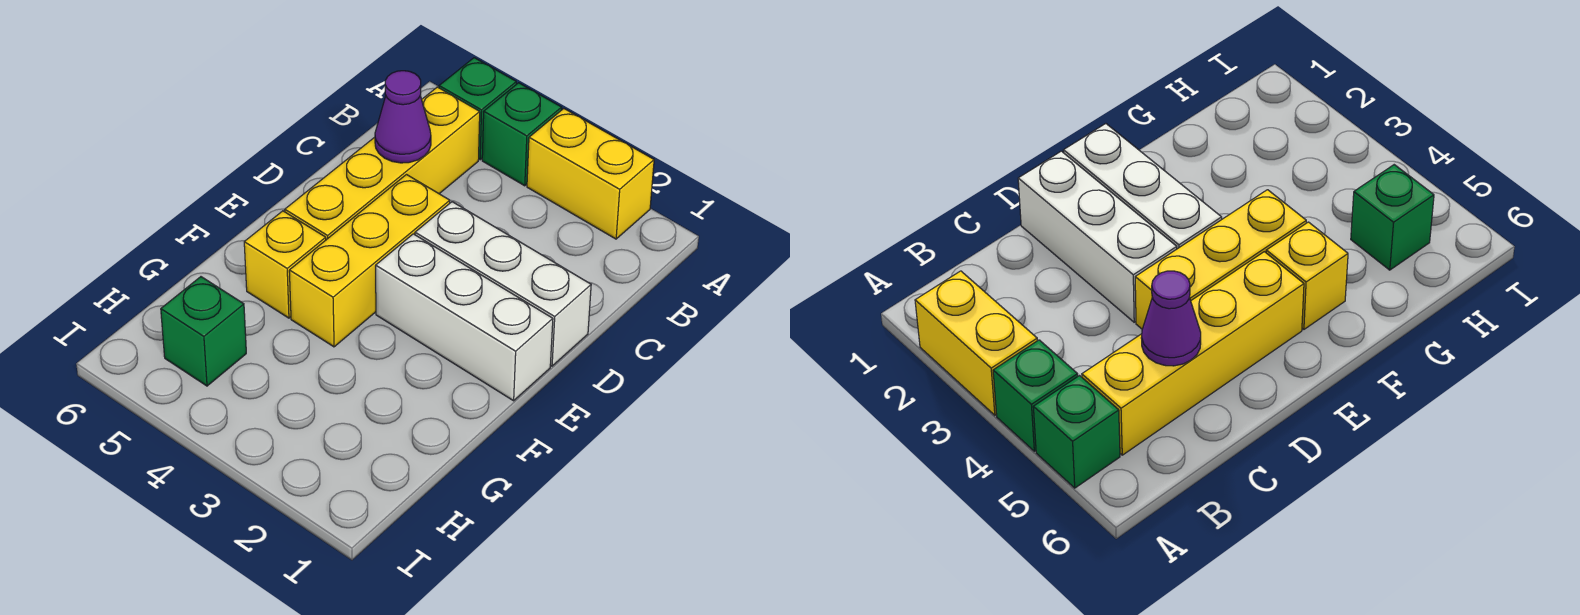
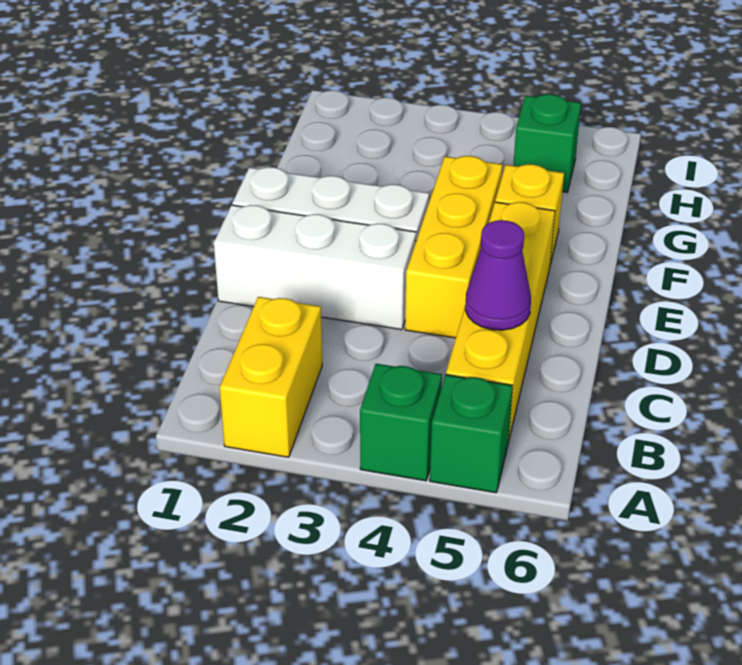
yellow brick A2:A3 level 1 -> yellow brick A2:B2 level 1

